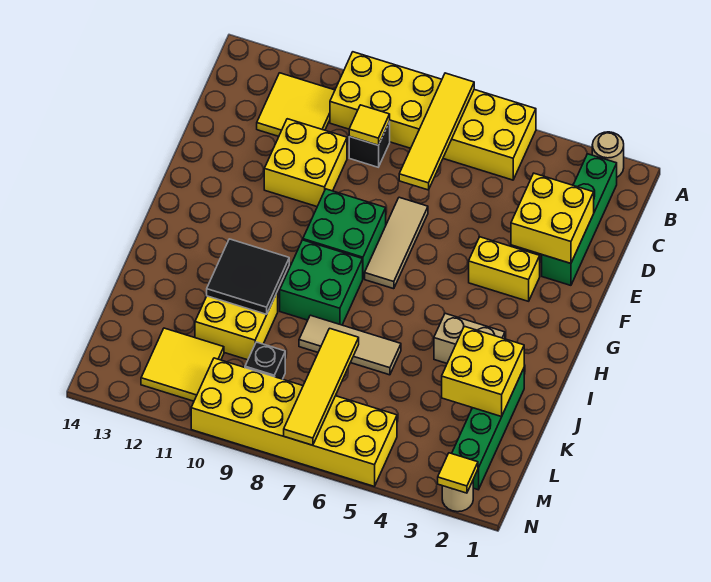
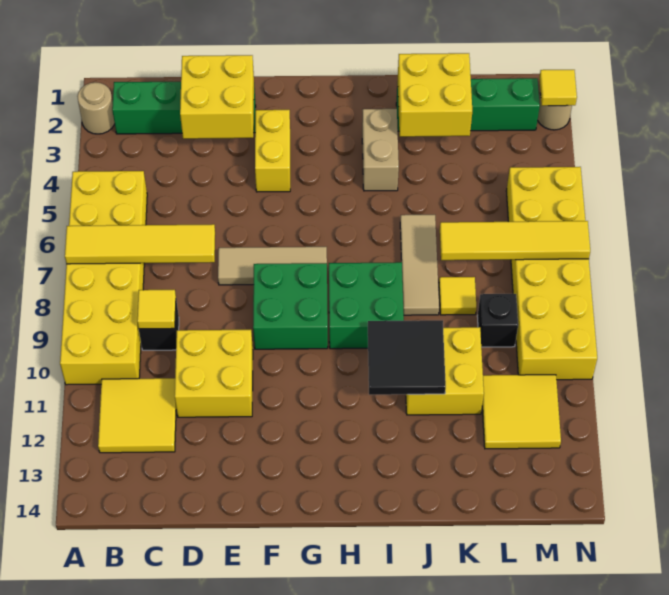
none -> yellow tile K8 level 1

